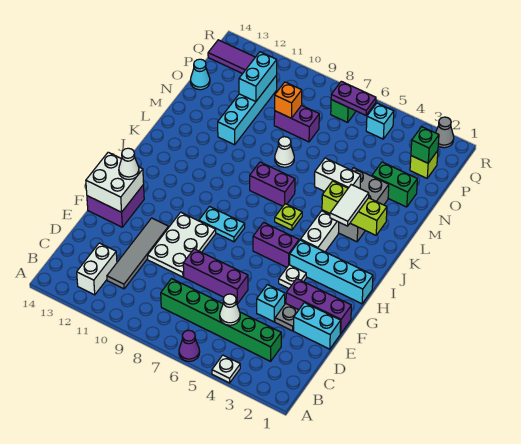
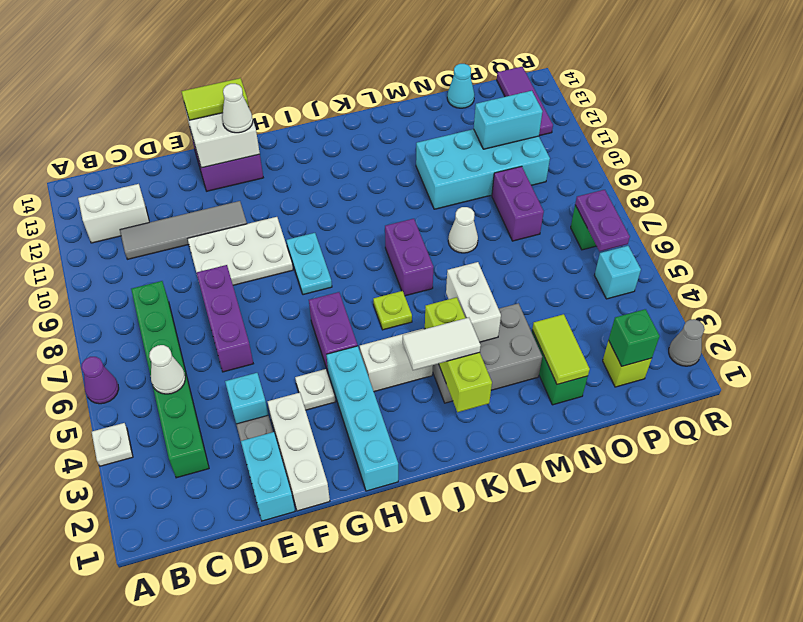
purple brick F1:F3 level 1 -> white brick F1:F3 level 1
none -> lime tile F14:G14 level 3
cyan brick M11:P11 level 1 -> cyan brick M10:P11 level 1
none -> lime tile N2:N3 level 2
orange brick O9 level 2 -> none

